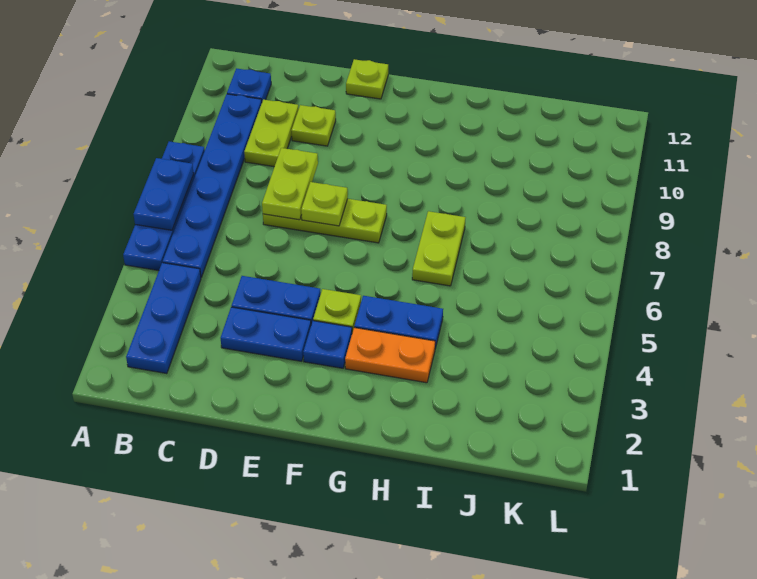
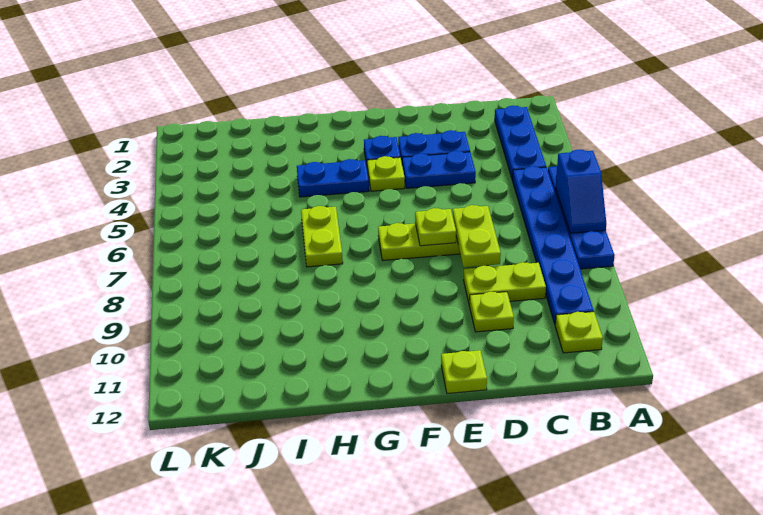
blue plate A6:A7 level 2 -> blue slope A6:A7 level 2 top 6
blue plate B11 level 1 -> lime plate B11 level 1
lime plate C9:C10 level 1 -> lime plate C9:D9 level 1
orange plate G3:H3 level 1 -> none

